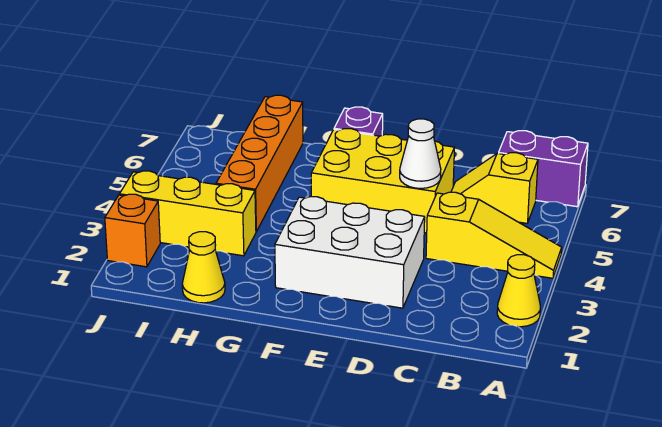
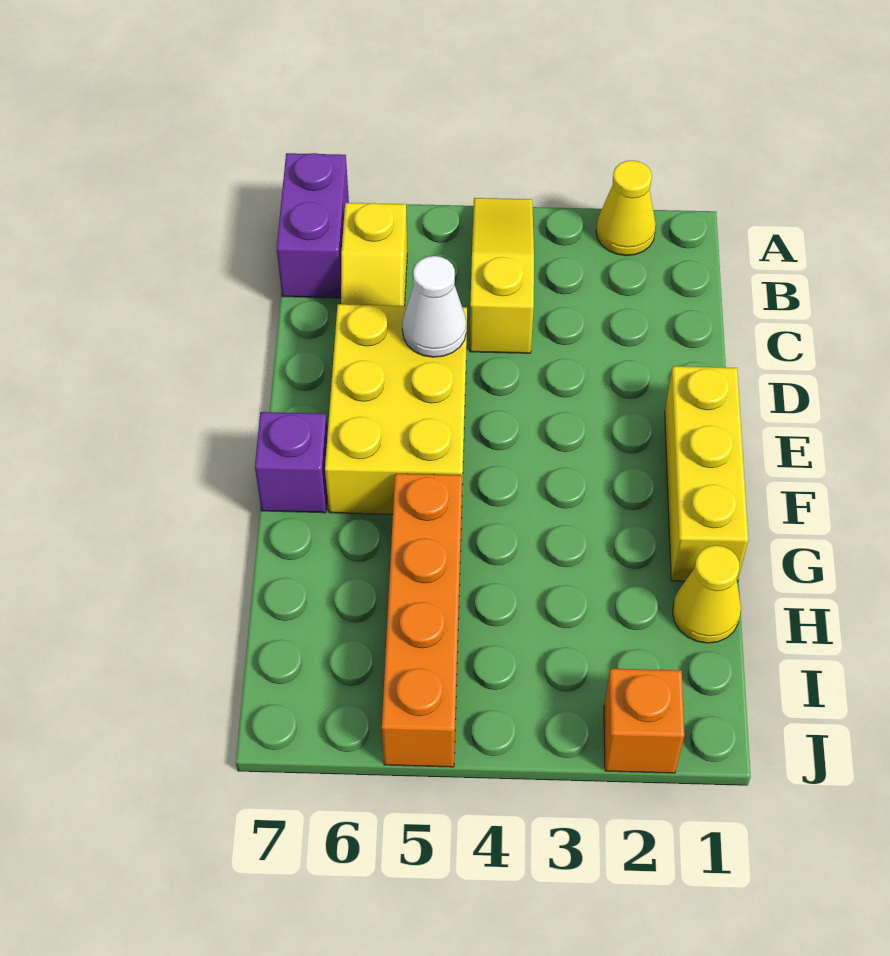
white brick D2:F3 level 1 -> none
yellow brick H3:J3 level 1 -> yellow brick E1:G1 level 1
orange brick H4:H7 level 1 -> orange brick G5:J5 level 1

